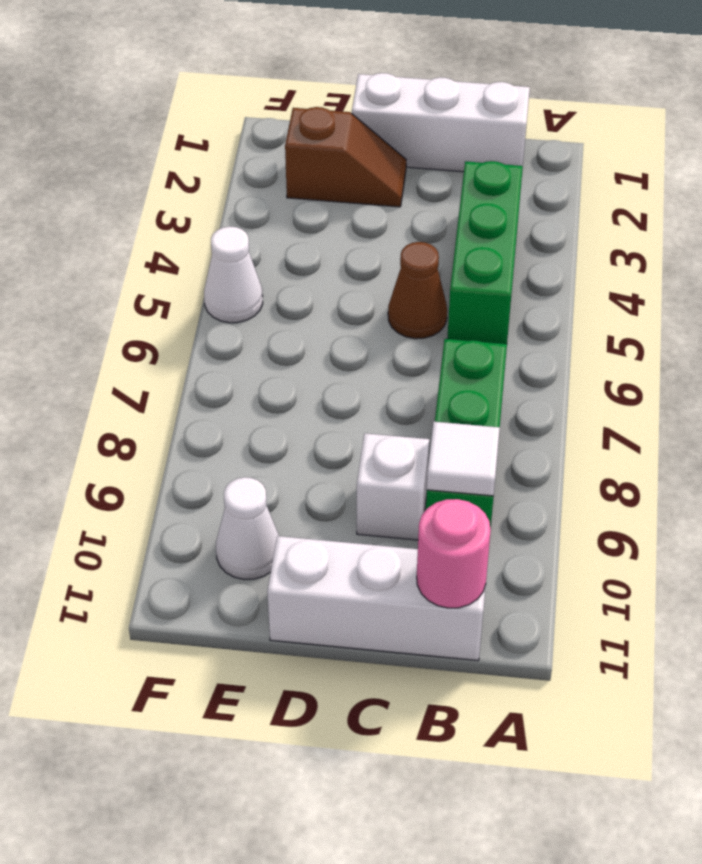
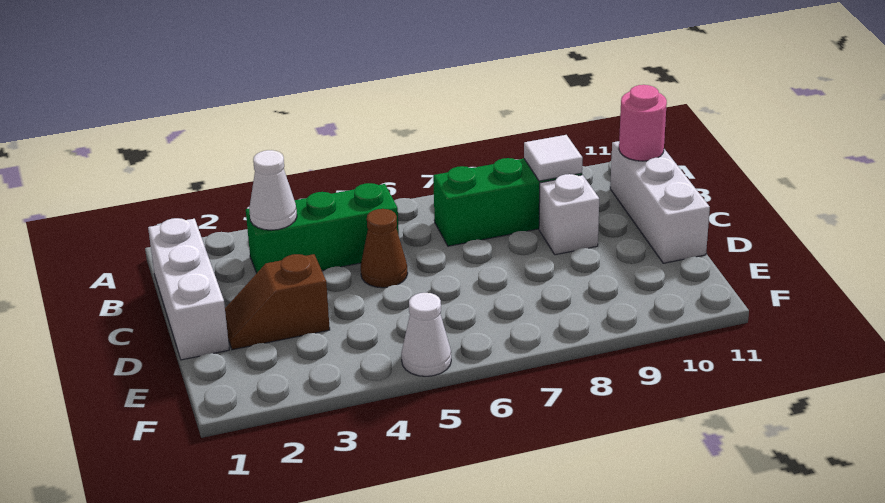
brown slope D2:E2 level 1 top E -> brown slope D2:D3 level 1 top 3
white cone E10 level 1 -> white cone B3 level 2

